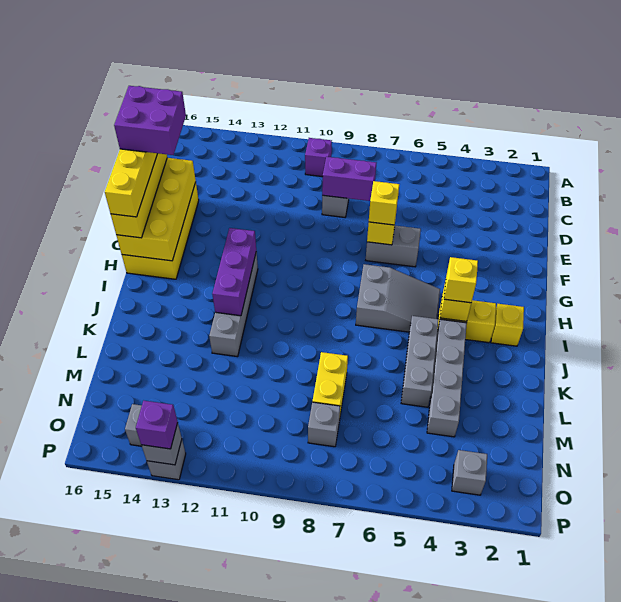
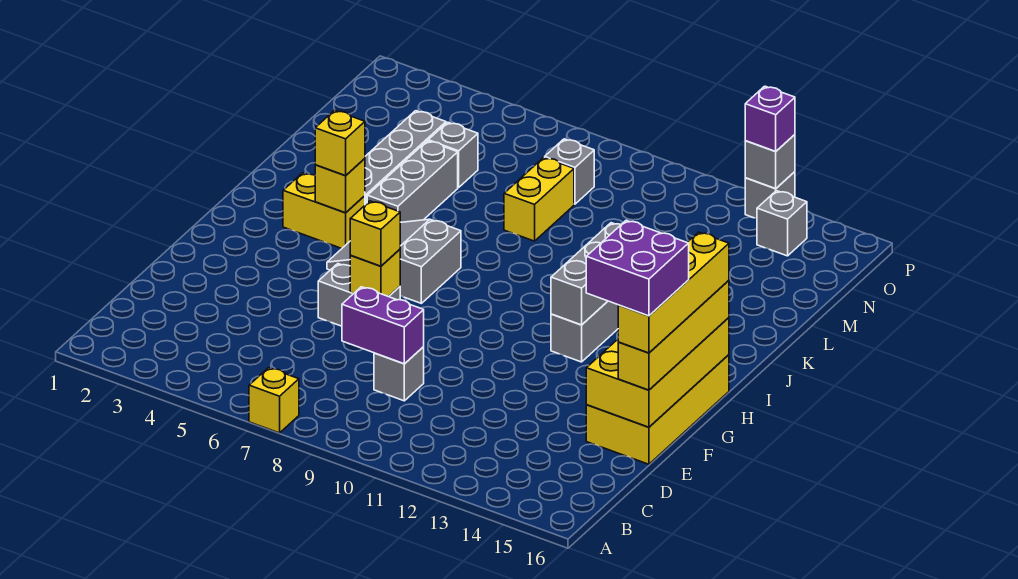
purple brick B10 level 1 -> none
purple brick H12:J12 level 2 -> grey brick H12:J12 level 2
yellow brick I2 level 1 -> yellow brick A7 level 1
grey brick O3 level 1 -> grey brick M5 level 1

